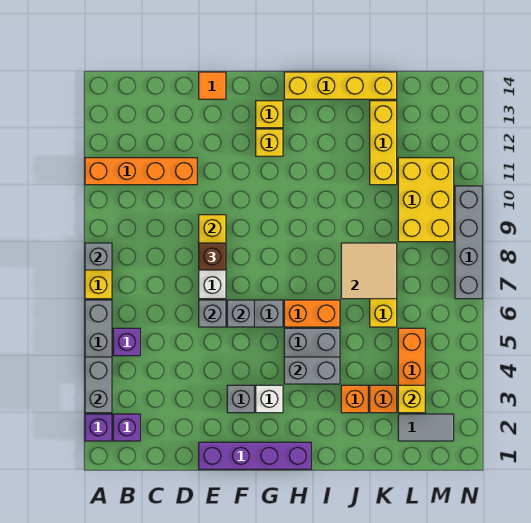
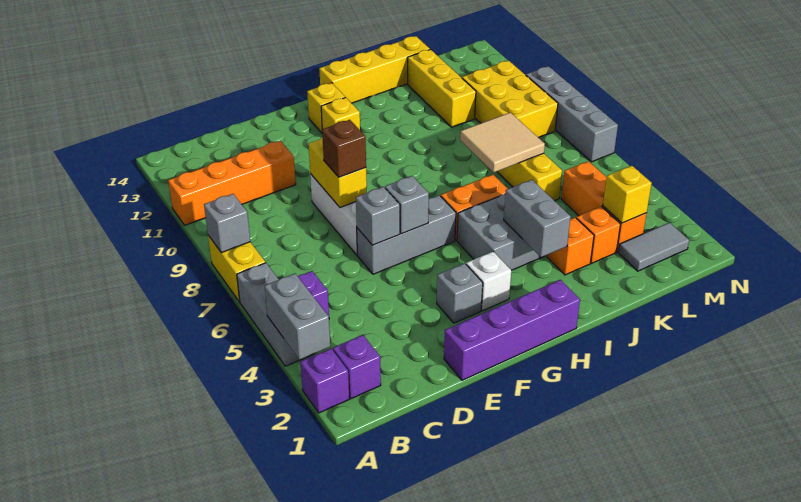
orange tile E14 level 1 -> none
grey brick H4:I4 level 2 -> grey brick I3:I4 level 2

